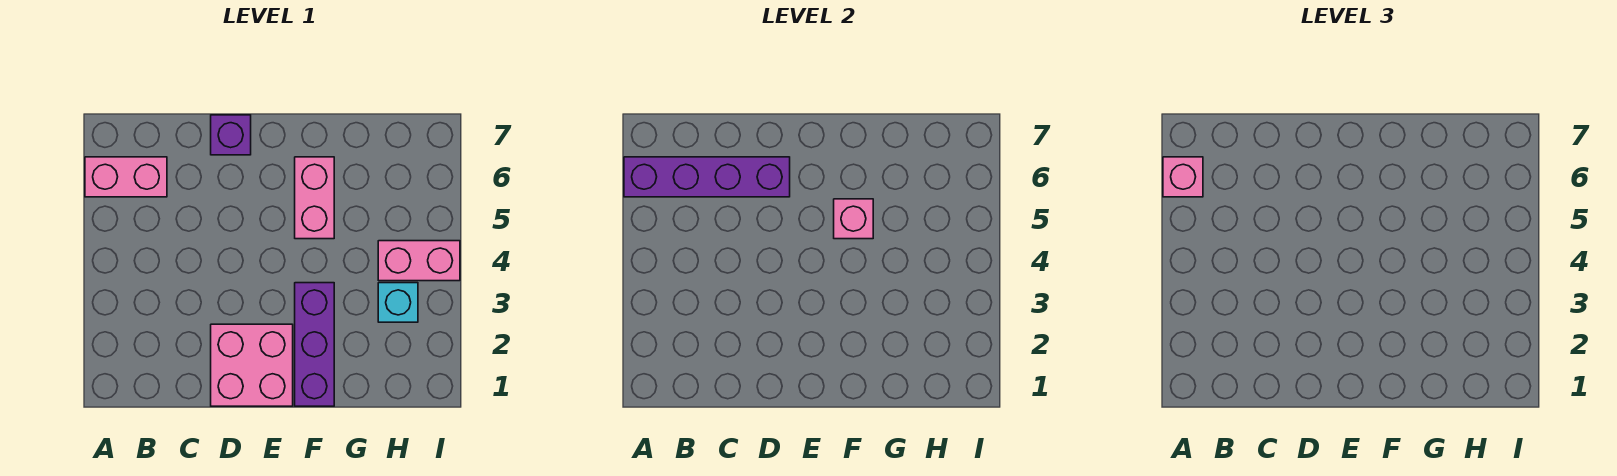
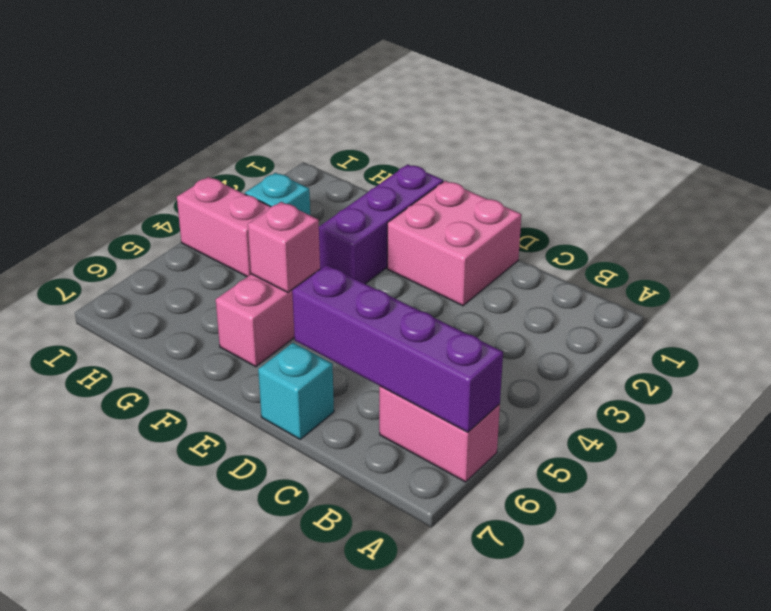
pink brick A6 level 3 -> none
purple brick D7 level 1 -> cyan brick D7 level 1

